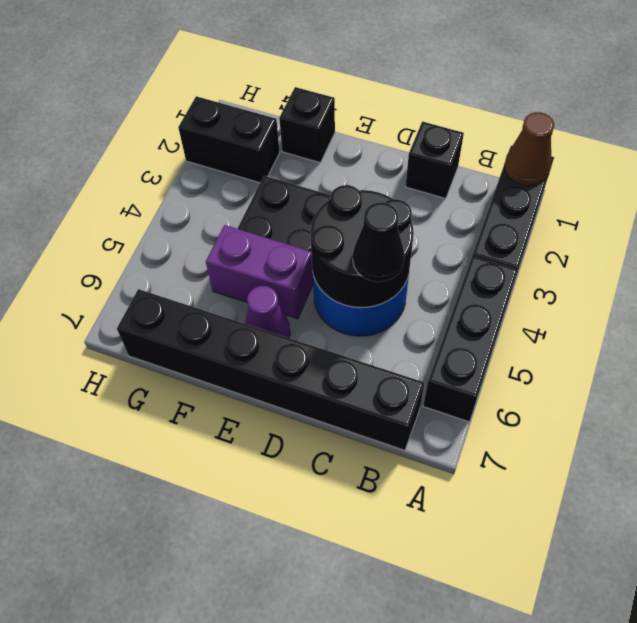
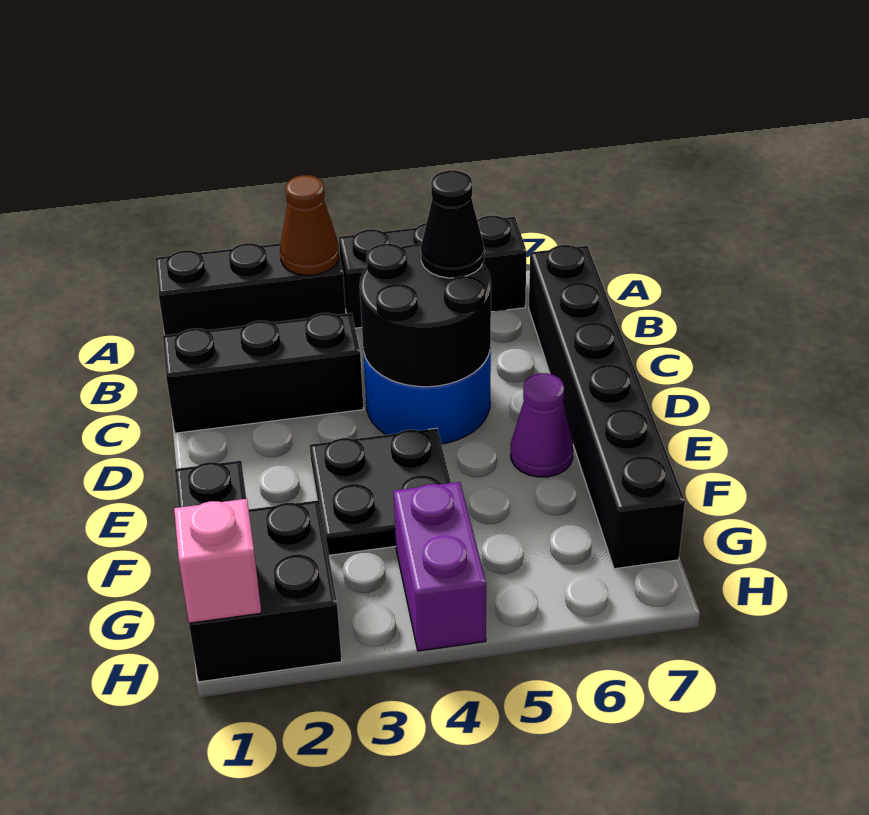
brown cone A1 level 2 -> brown cone A3 level 2
black brick C1 level 1 -> black brick C1:C3 level 1
purple brick E5:F5 level 1 -> purple brick G4:H4 level 1
black brick G2:H2 level 1 -> black brick G1:H2 level 1
none -> pink brick H1 level 2

